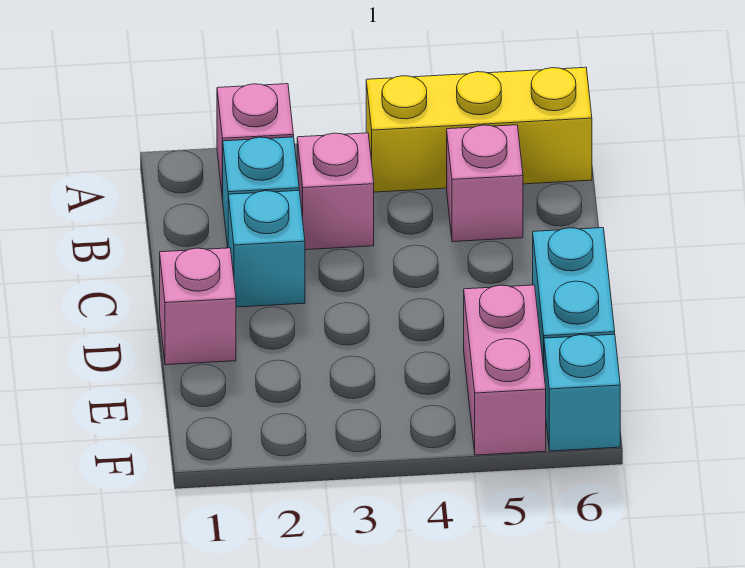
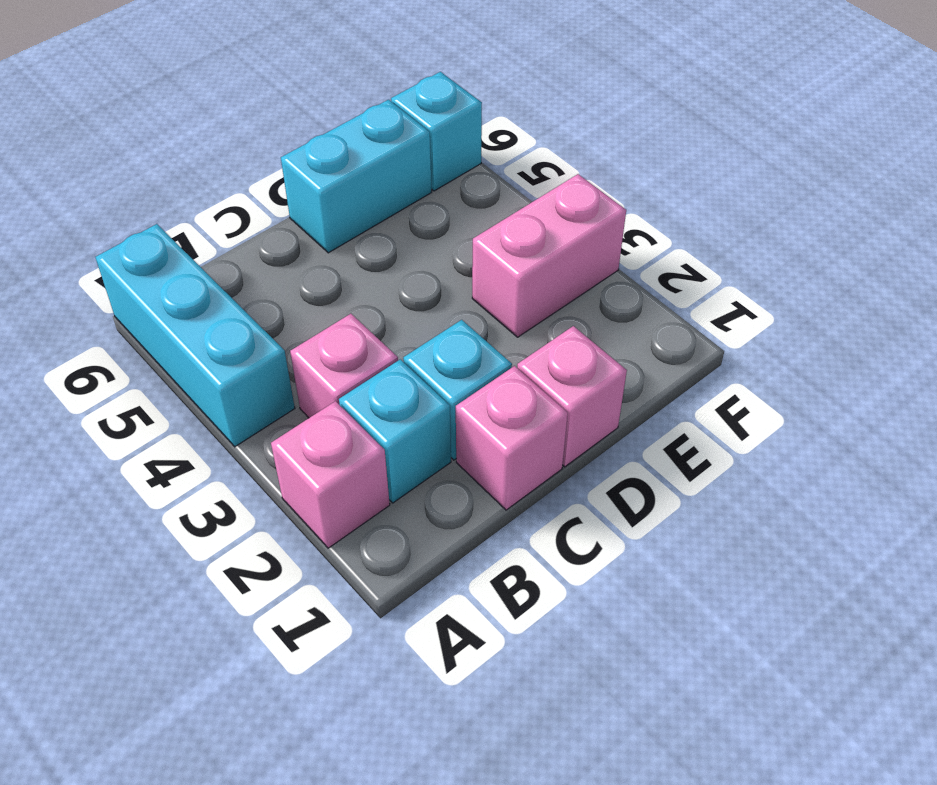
yellow brick A4:A6 level 1 -> cyan brick A4:A6 level 1
pink brick B5 level 1 -> pink brick C1 level 1
pink brick E5:F5 level 1 -> pink brick E3:F3 level 1

